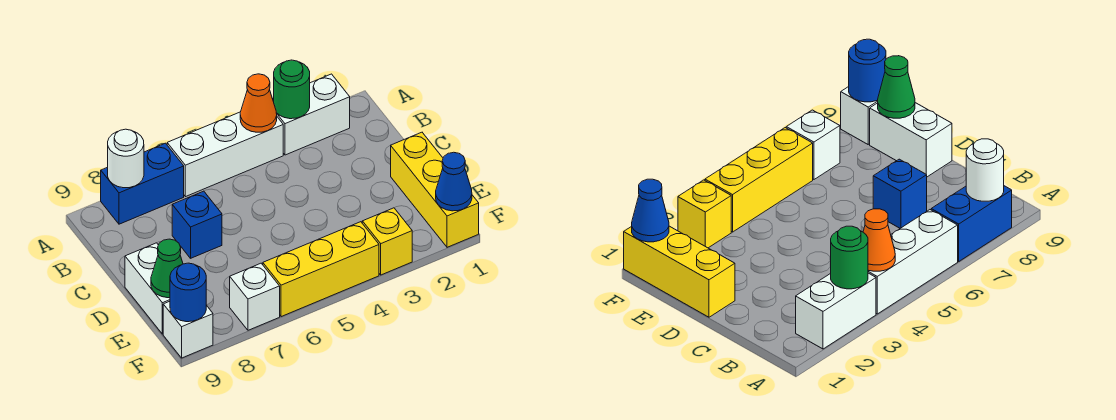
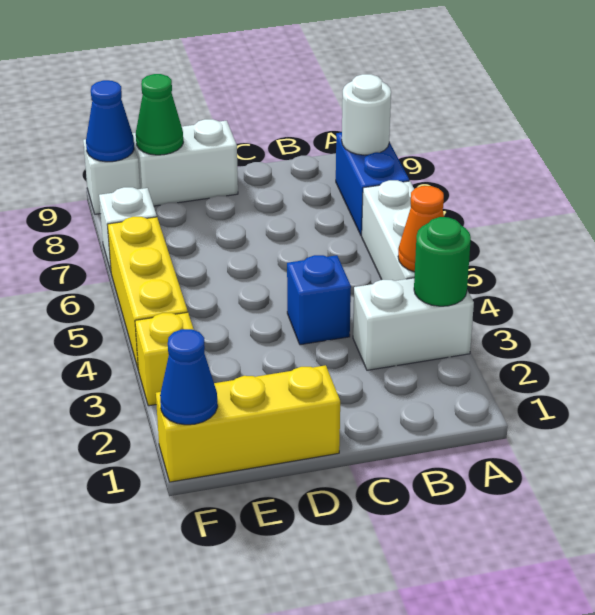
white brick A2:A3 level 1 -> white brick A3:B3 level 1
blue brick C7 level 1 -> blue brick C4 level 1
blue round brick F9 level 2 -> blue cone F9 level 2

